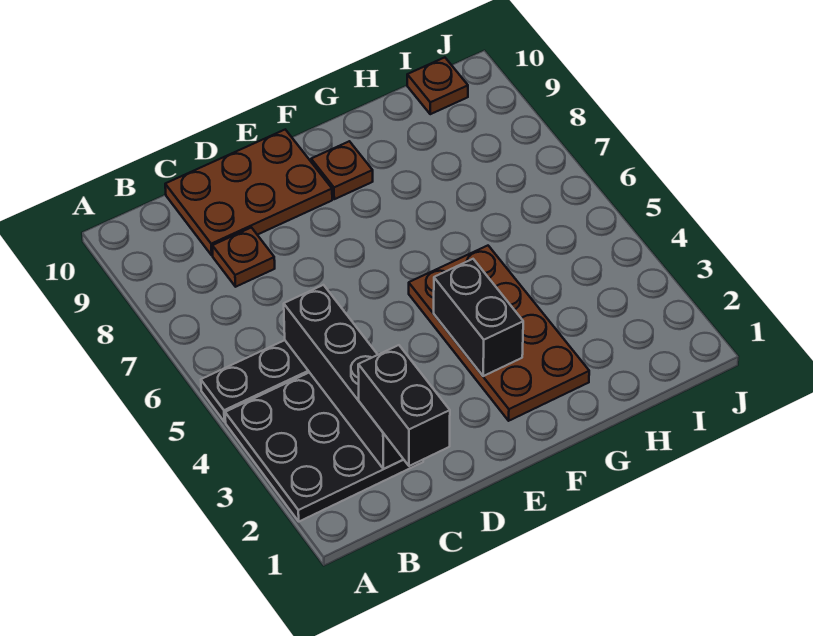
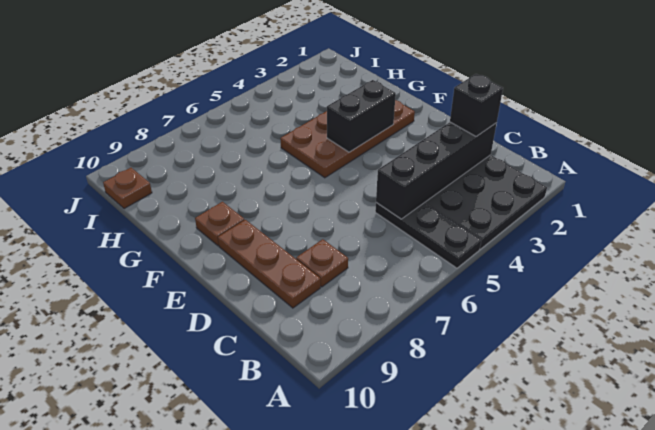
black brick C1:C2 level 3 -> black brick C2 level 3
brown plate C9:E10 level 1 -> brown plate C9:E9 level 1

